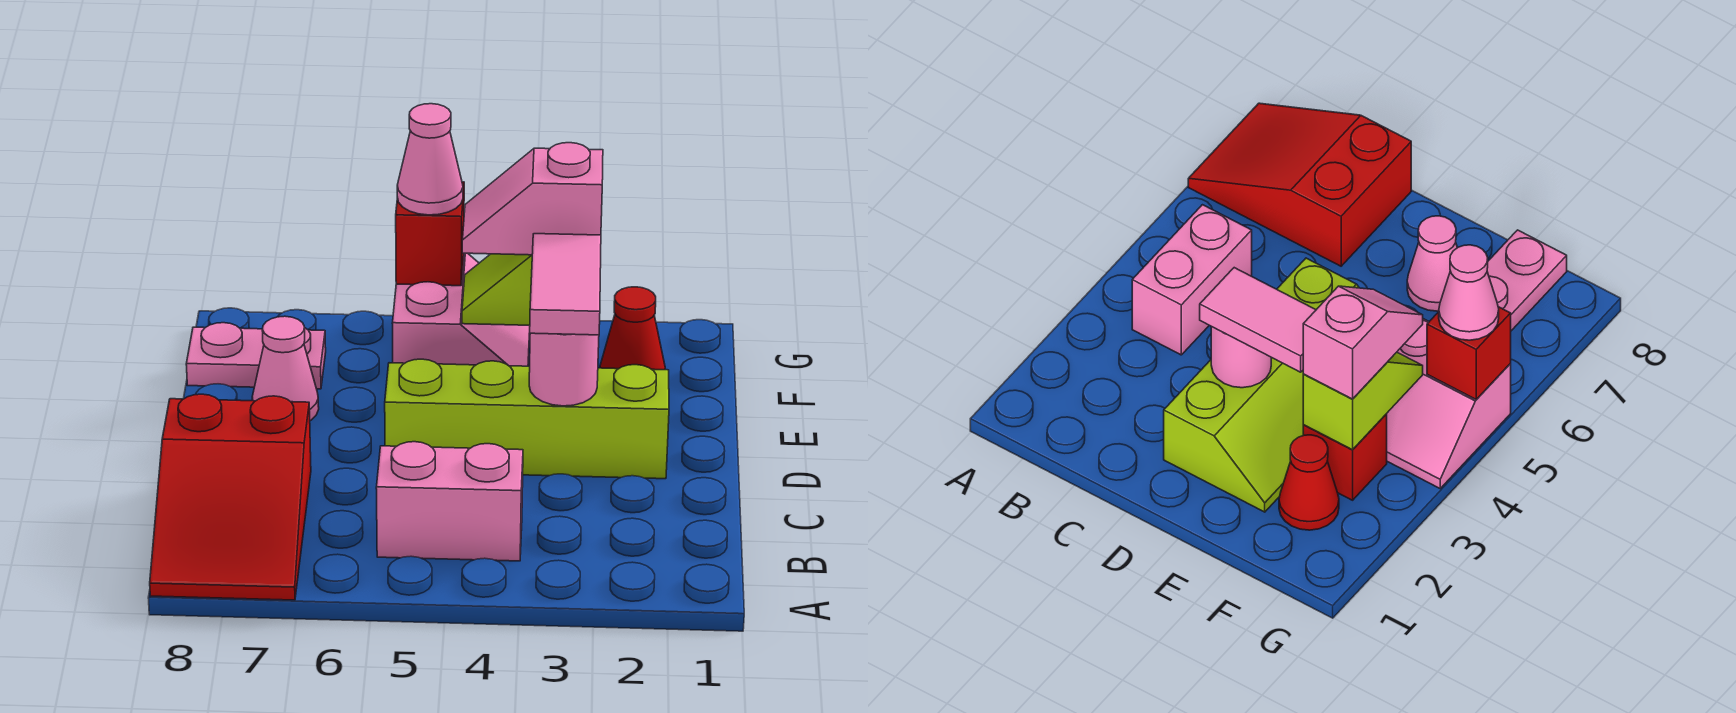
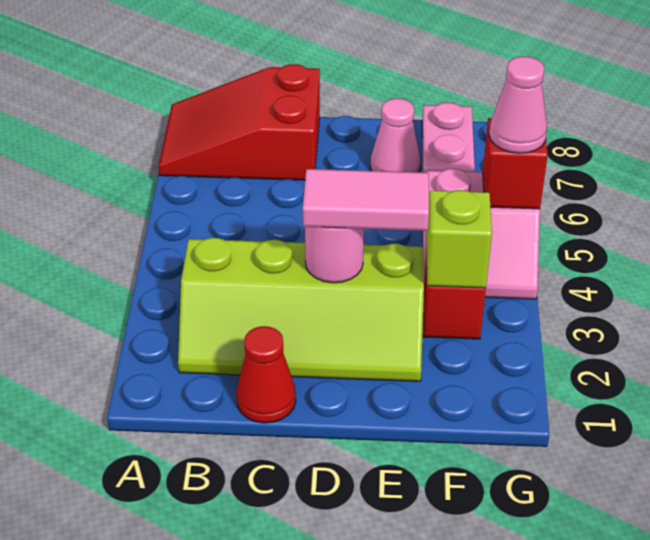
pink brick B4:B5 level 1 -> none
lime slope D2:E5 level 1 top D -> lime slope B2:E3 level 1 top 3
red cone F2 level 1 -> red cone C1 level 1
pink slope F3:F4 level 3 top 3 -> none

